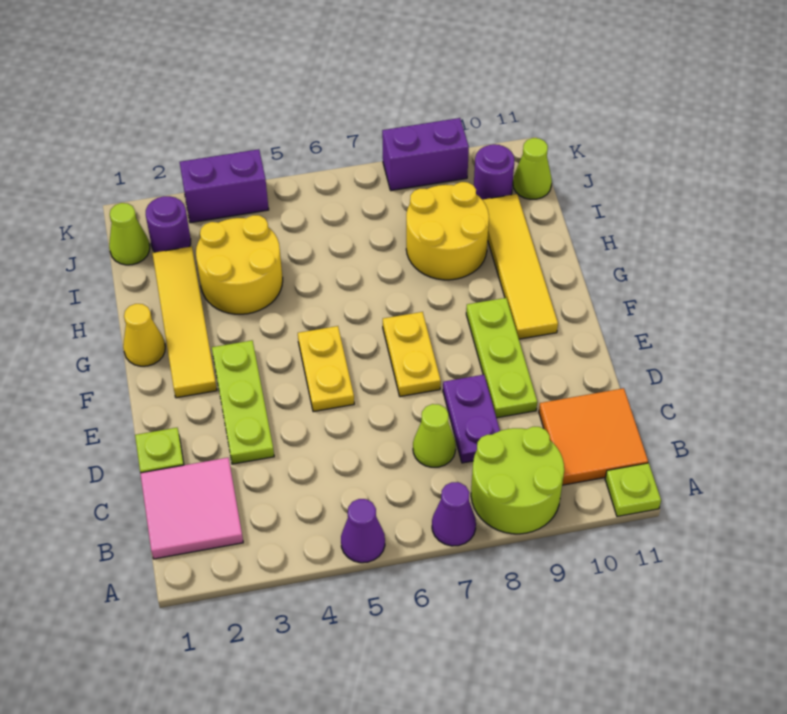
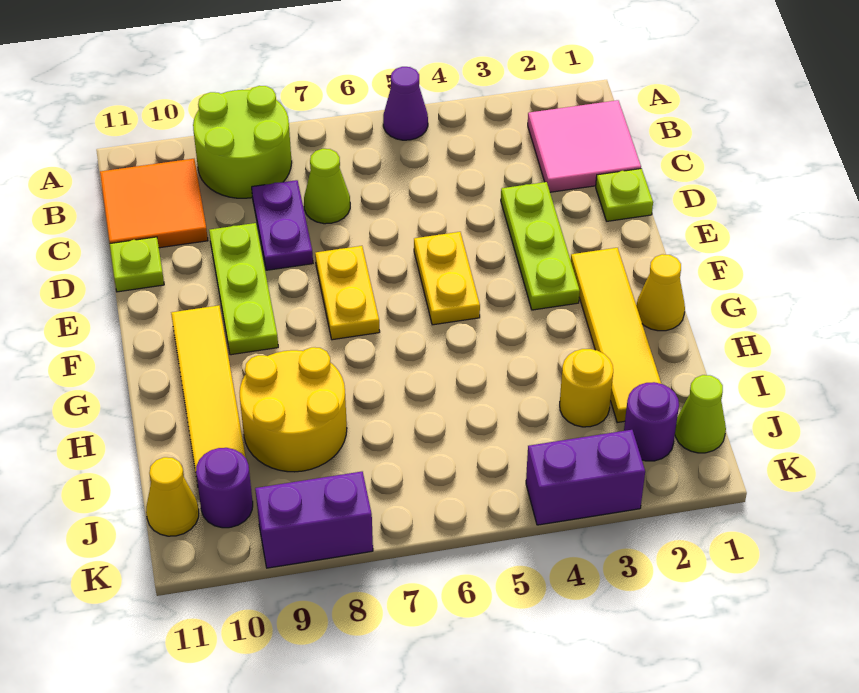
purple cone A7 level 1 -> none
lime plate A11 level 1 -> lime plate D11 level 1
yellow round brick H3:I4 level 1 -> yellow round brick I3 level 1
lime cone J11 level 1 -> yellow cone J11 level 1

